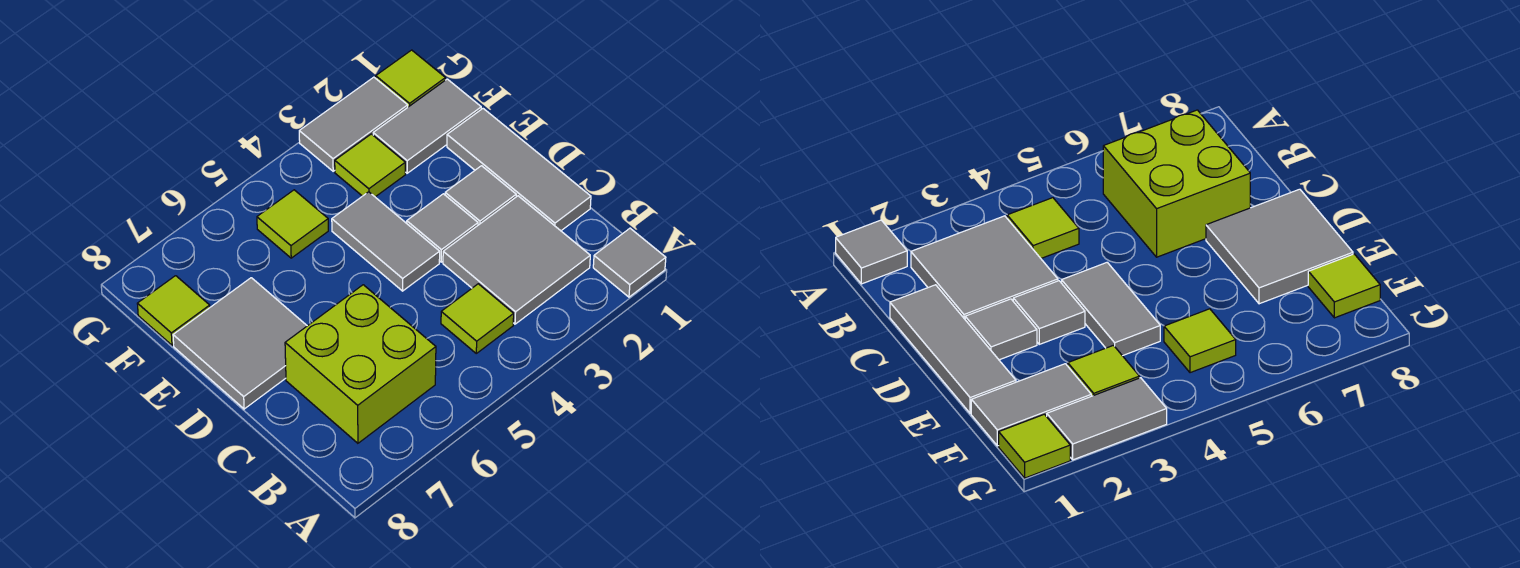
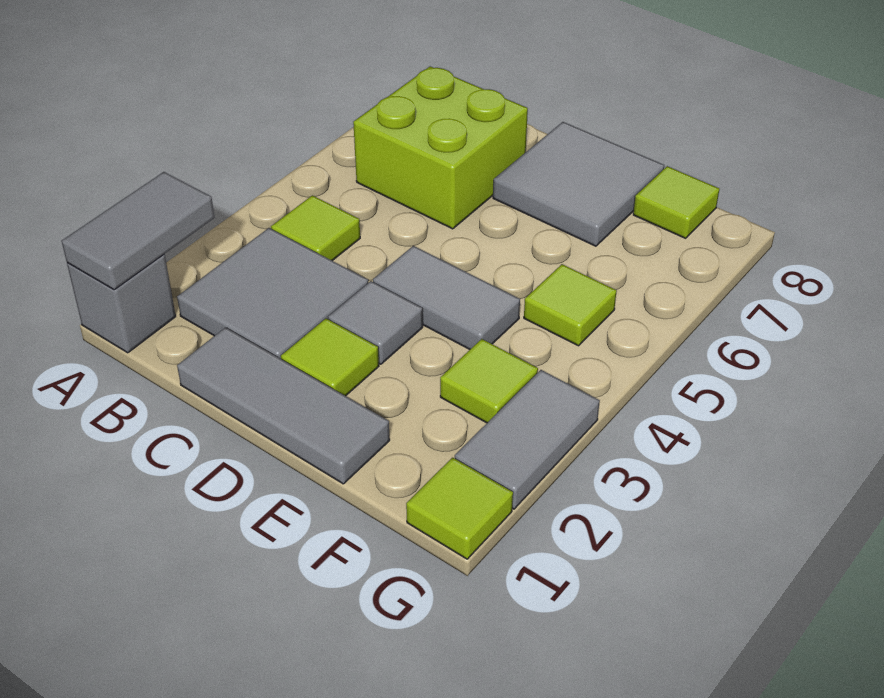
grey tile A1 level 1 -> grey brick A1 level 1
grey tile D2 level 1 -> lime tile D2 level 1
grey tile F1:F2 level 1 -> grey tile A1:A2 level 2

